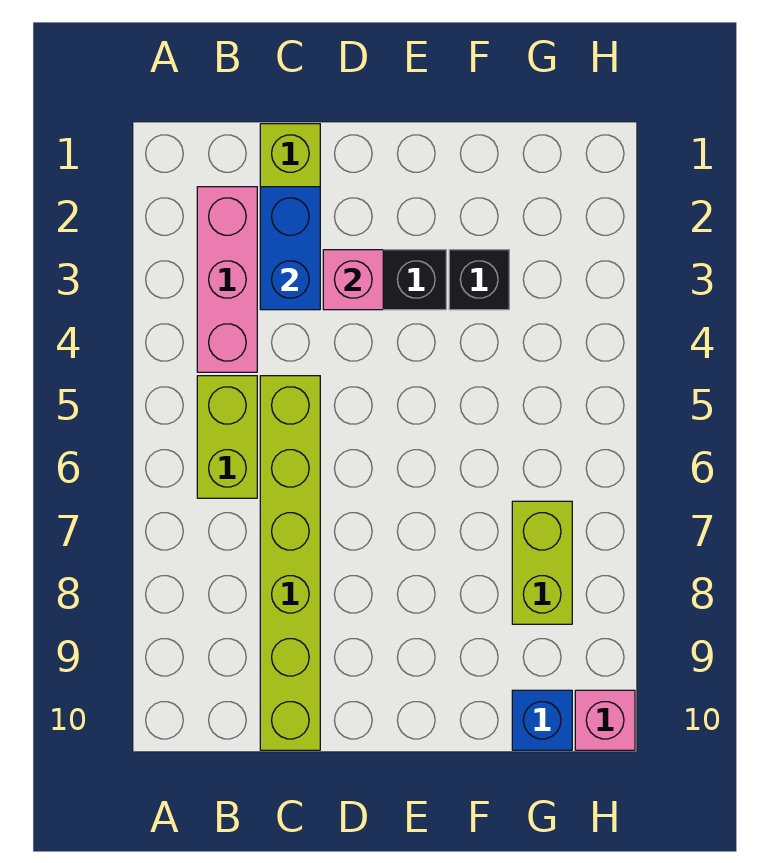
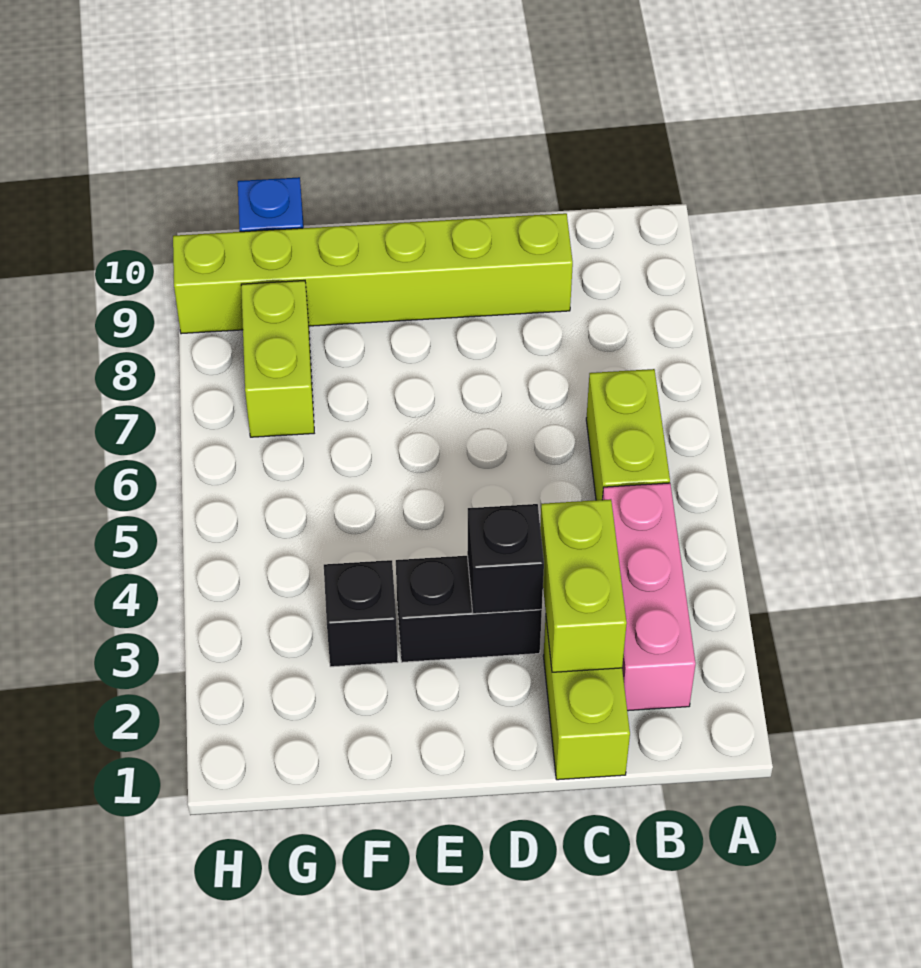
blue brick C2:C3 level 2 -> lime brick C2:C3 level 2
lime brick C5:C10 level 1 -> lime brick C9:H9 level 1
pink brick D3 level 2 -> black brick D3 level 2
pink brick H10 level 1 -> none

